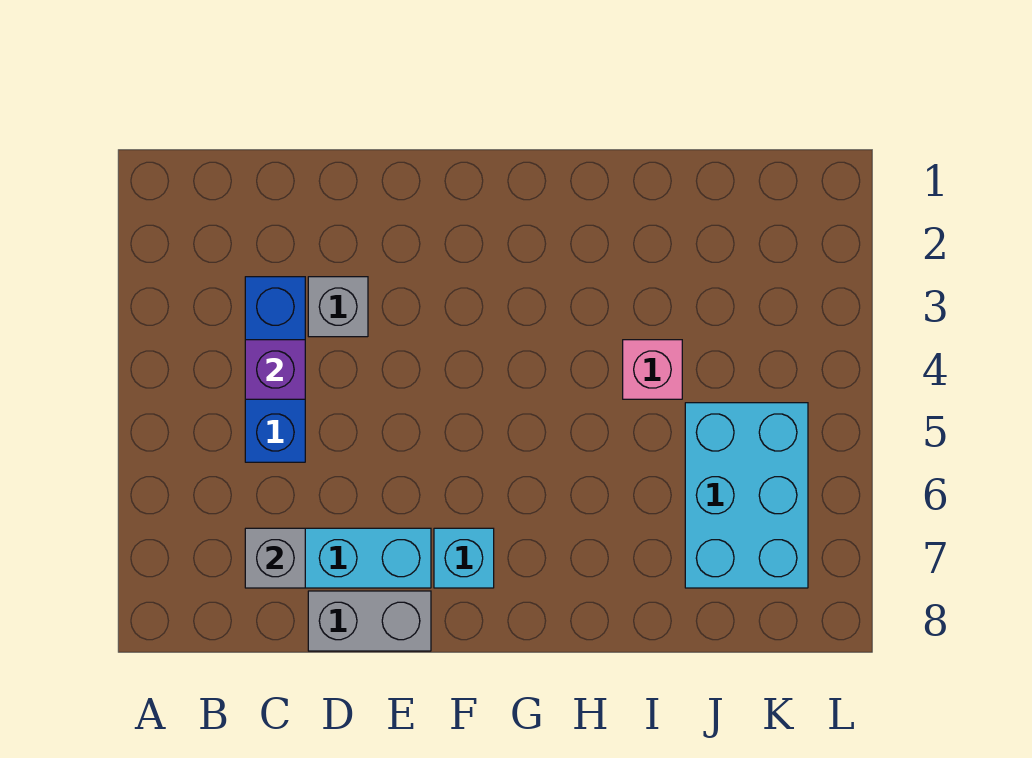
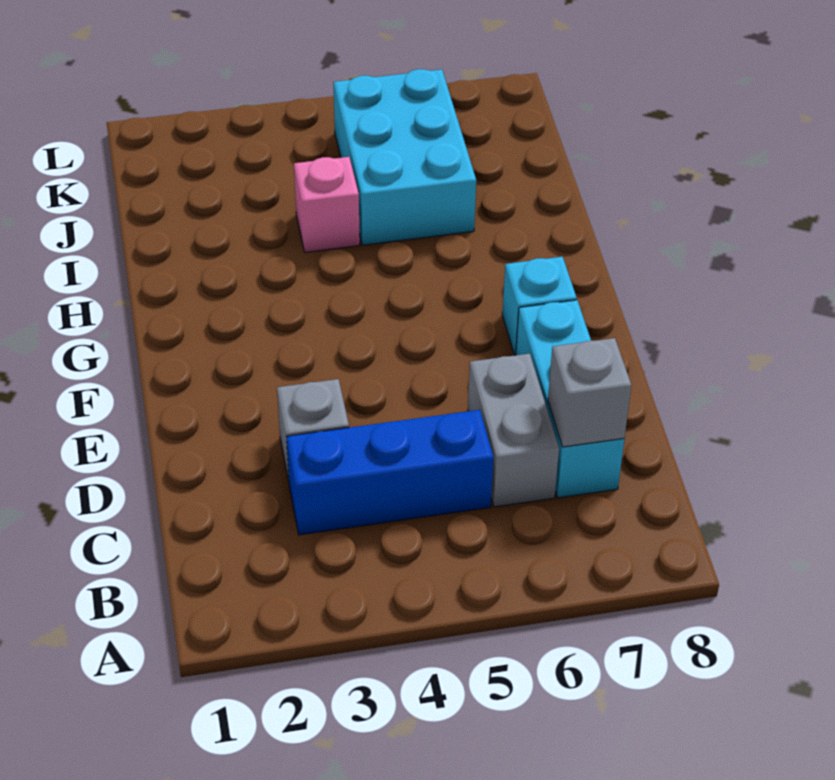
purple brick C4 level 2 -> none
grey brick D8:E8 level 1 -> grey brick C6:D6 level 1
cyan brick J5:K7 level 1 -> cyan brick I5:K6 level 1

